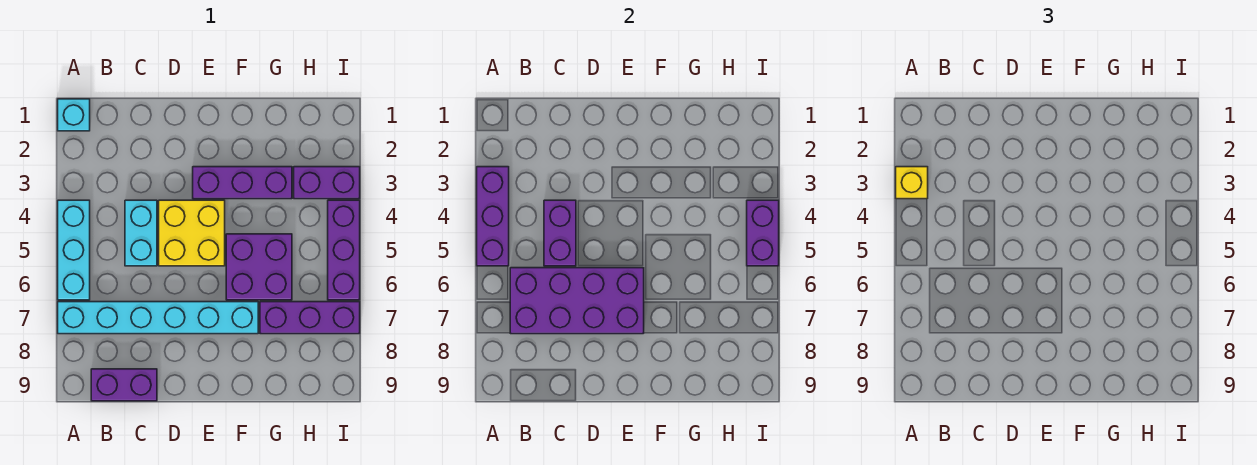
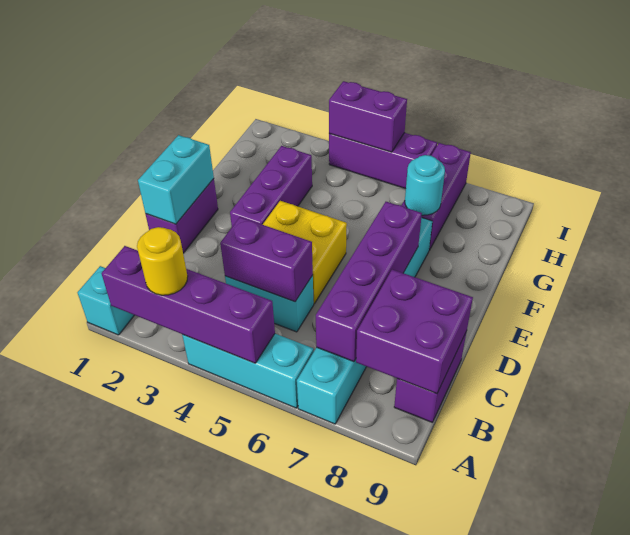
purple brick A3:A5 level 2 -> purple brick A2:A5 level 2
yellow brick A3 level 3 -> yellow round brick A3 level 3
purple brick B6:E7 level 2 -> purple brick B7:E7 level 2
none -> cyan brick D1:E1 level 2
purple brick F5:G6 level 1 -> purple brick B8:C9 level 2
none -> cyan round brick G7 level 2
purple brick H3:I3 level 1 -> purple brick D1:E1 level 1

